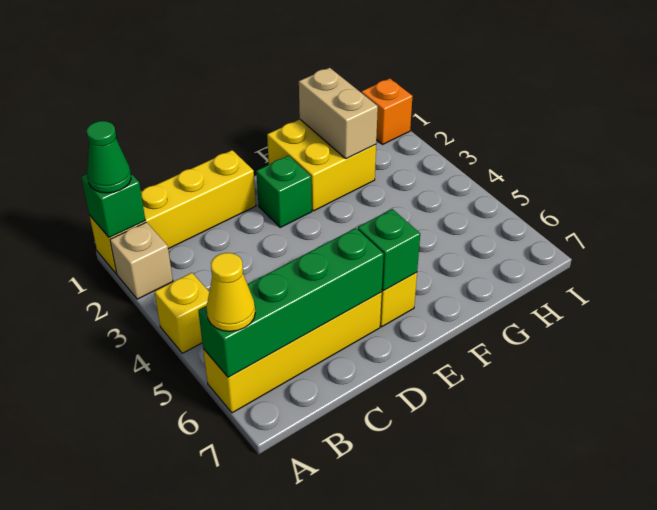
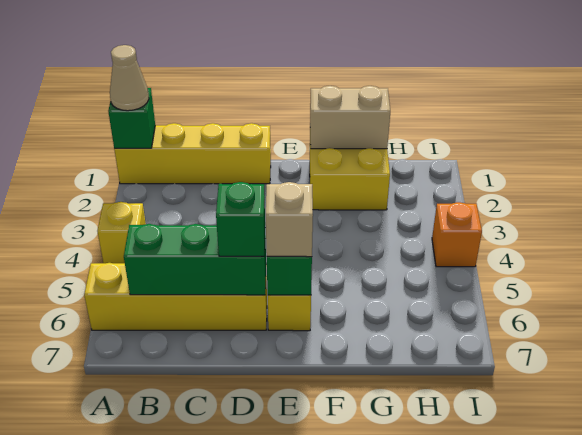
green cone A1 level 3 -> tan cone A1 level 3
tan brick A2 level 1 -> tan brick E6 level 3
green brick A6:D6 level 2 -> green brick B6:D6 level 2
yellow cone A6 level 3 -> none
green brick E2 level 1 -> green brick D6 level 3
tan brick G1:G2 level 2 -> tan brick F1:G1 level 2
orange brick I1 level 1 -> orange brick I4 level 1

